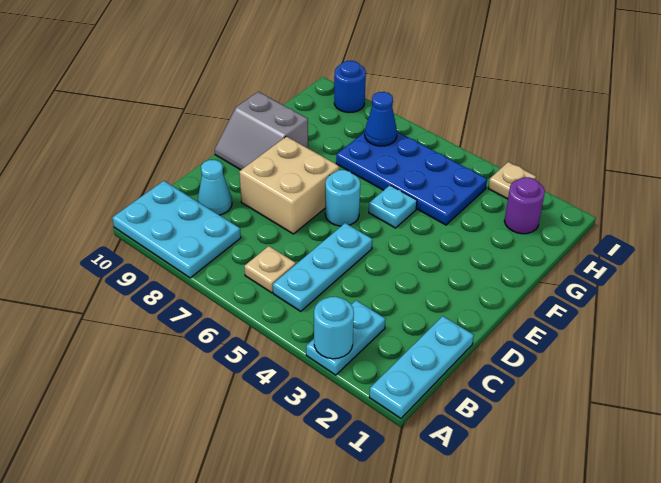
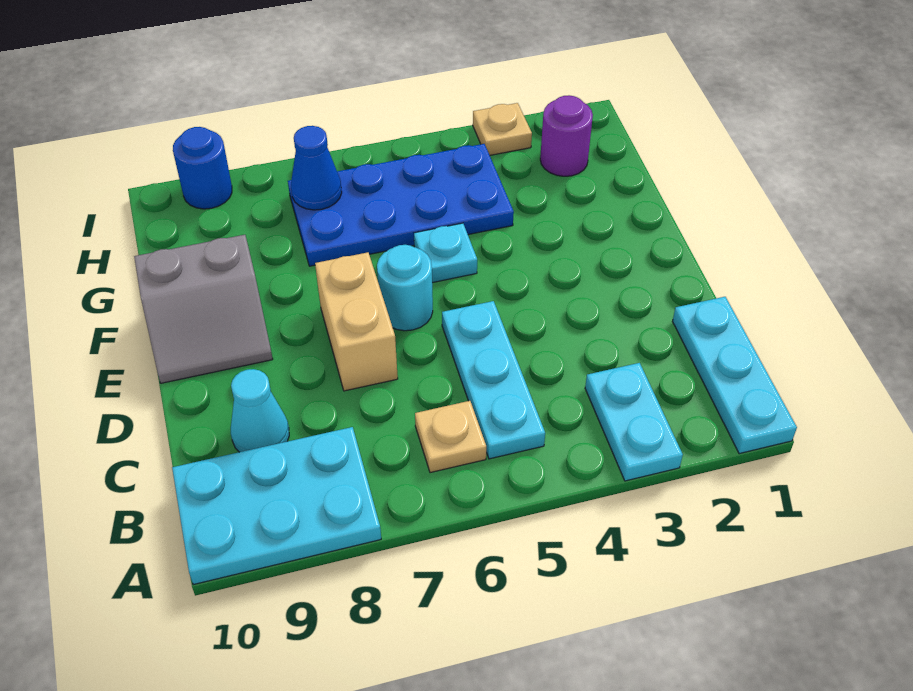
cyan round brick A3 level 2 -> none
tan brick D7:E8 level 1 -> tan brick D7:E7 level 1

